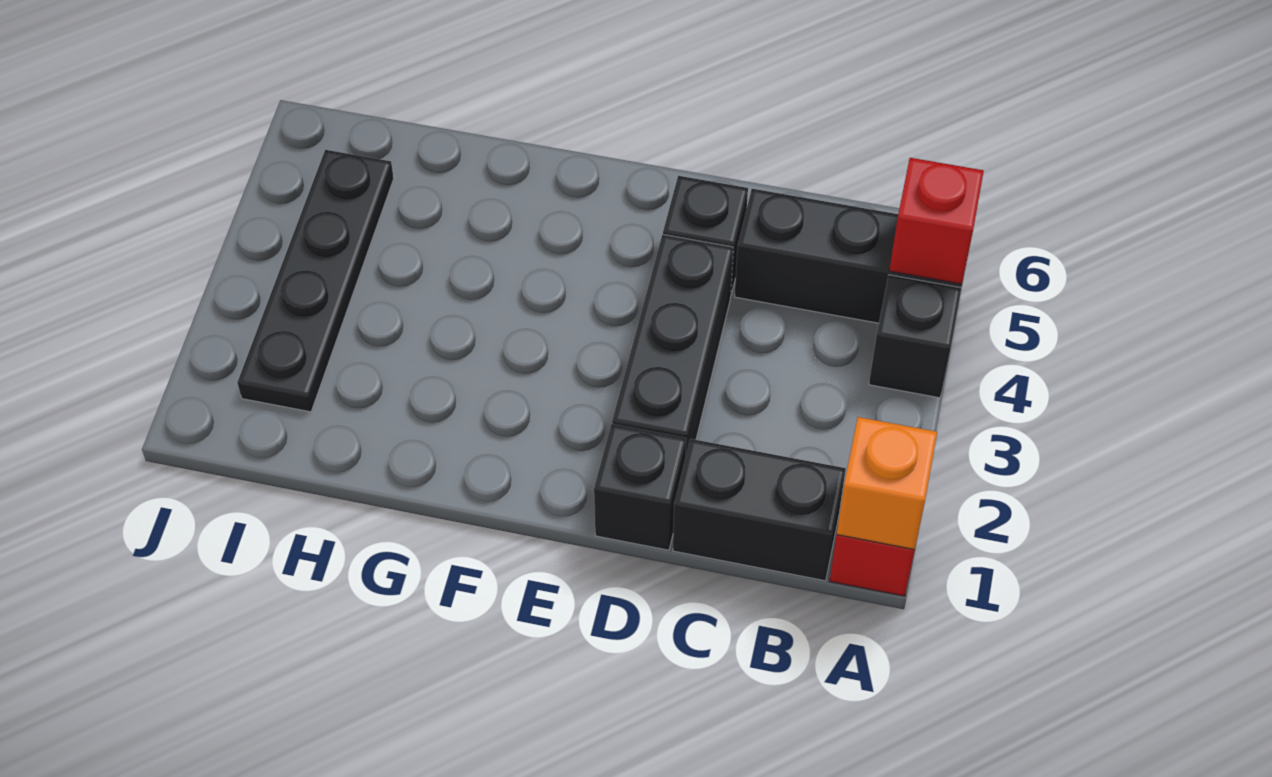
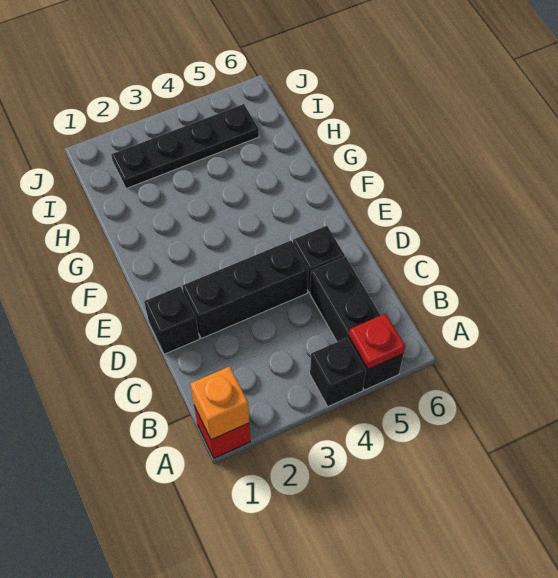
red brick A5 level 2 -> red plate A5 level 2
black brick B1:C1 level 1 -> none

